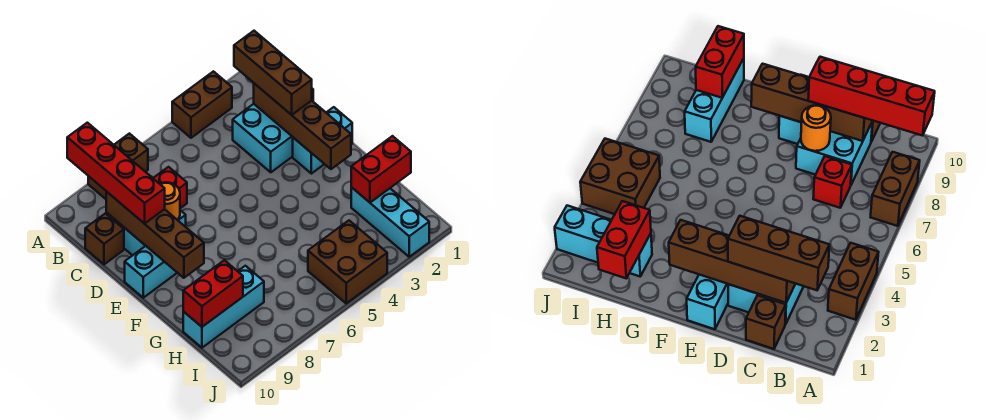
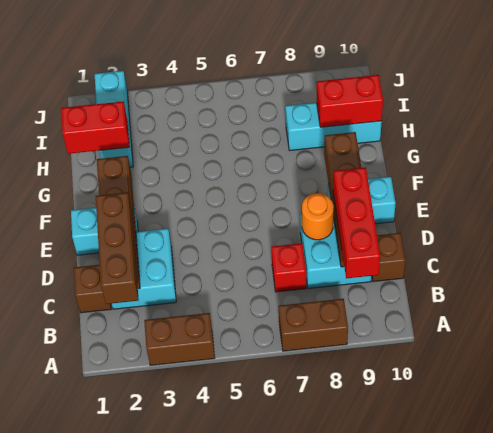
red brick A9:D9 level 3 -> red brick B9:D9 level 3
brown brick I4:J5 level 1 -> none

